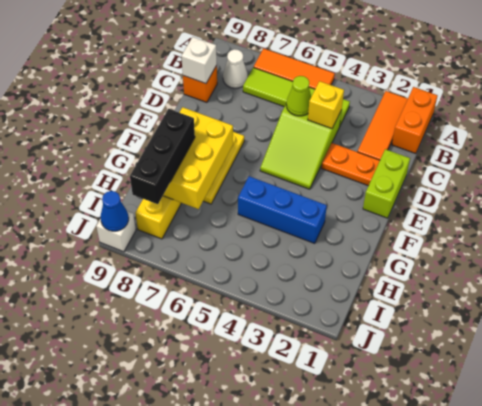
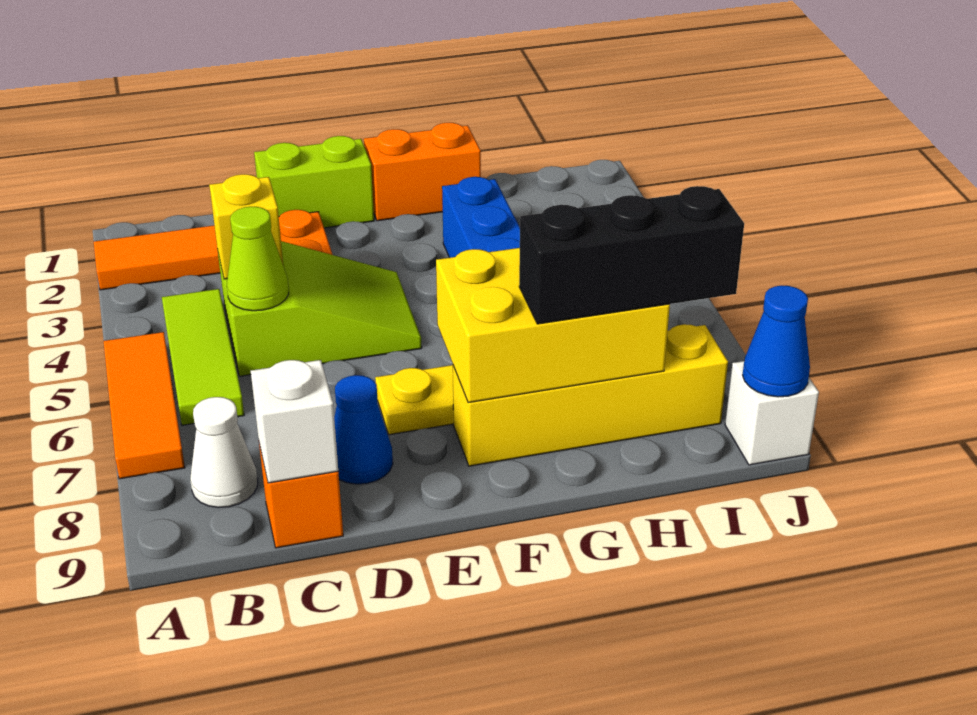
orange brick A1:B1 level 1 -> orange brick F1:G1 level 1
lime tile B4:B7 level 1 -> lime tile B4:B6 level 1
none -> blue cone D8 level 1

